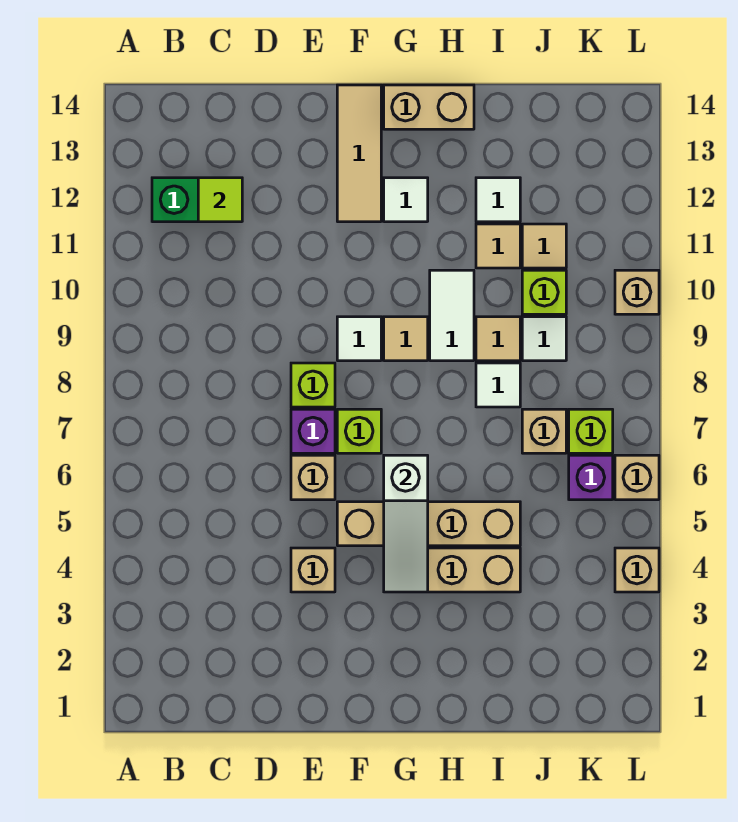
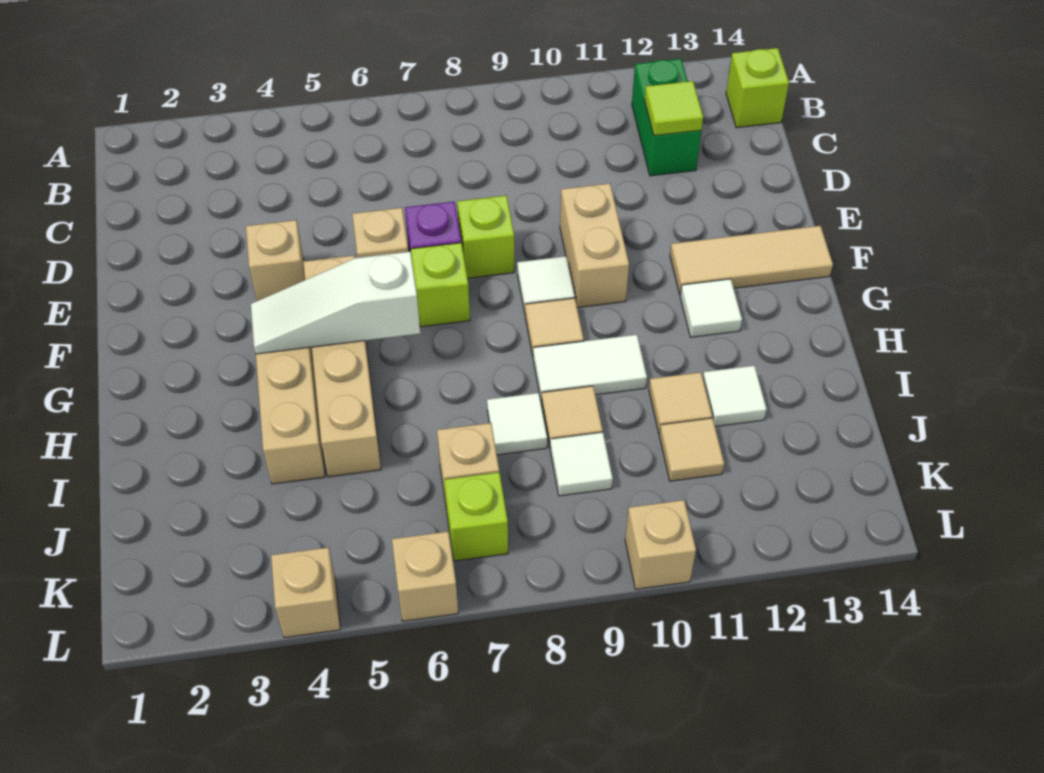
tan brick G14:H14 level 1 -> tan brick E10:F10 level 1
lime brick J10 level 1 -> lime brick B14 level 1
purple brick K6 level 1 -> none

